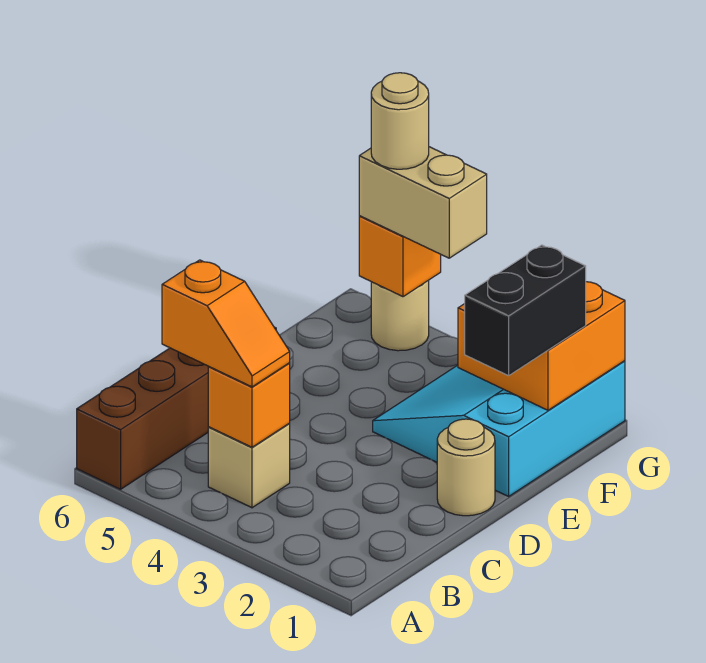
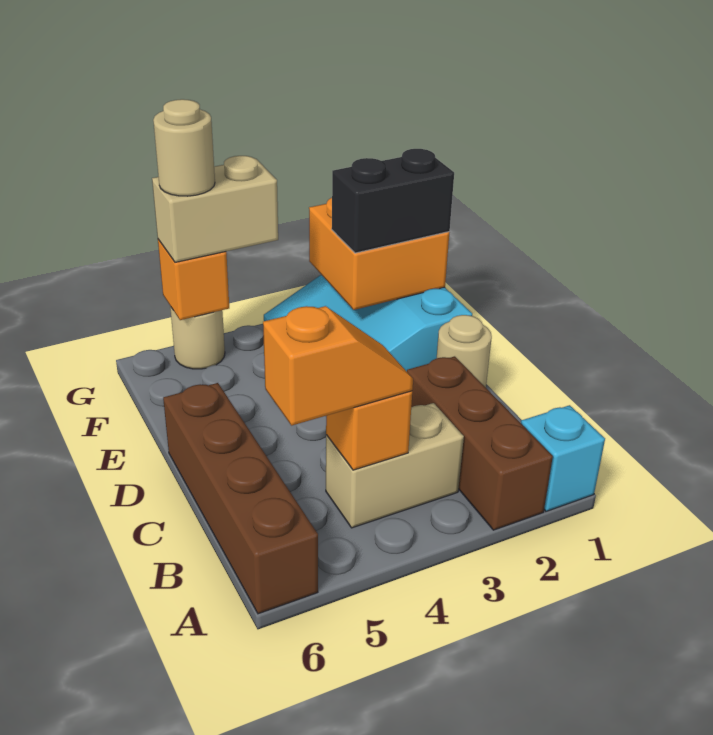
none -> cyan brick A1 level 1
none -> brown brick A2:C2 level 1
tan brick B4 level 1 -> tan brick B3:B4 level 1
black brick E1:F1 level 3 -> black brick F1:F2 level 3

